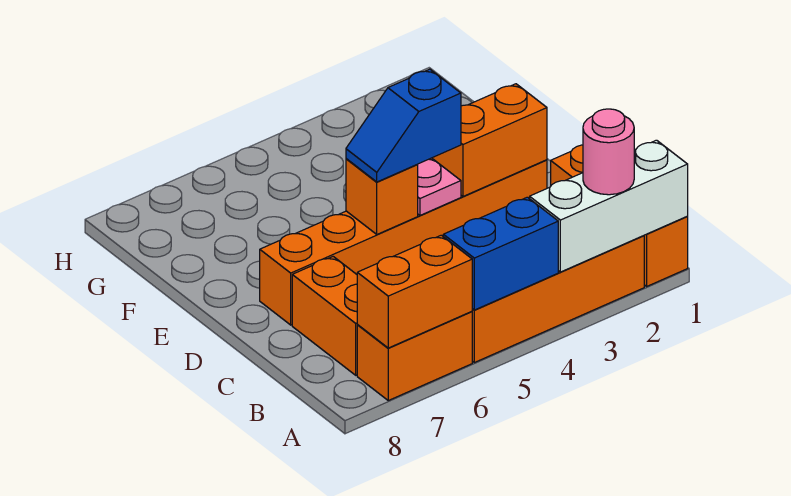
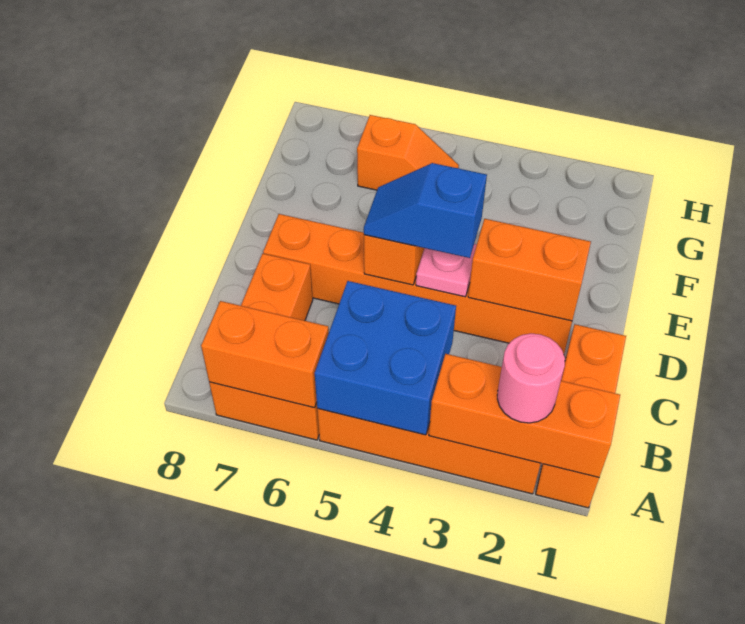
white brick A1:A3 level 2 -> orange brick A1:A3 level 2
blue brick A4:A5 level 2 -> blue brick A4:B5 level 2
none -> orange slope G5:G6 level 1 top 6

